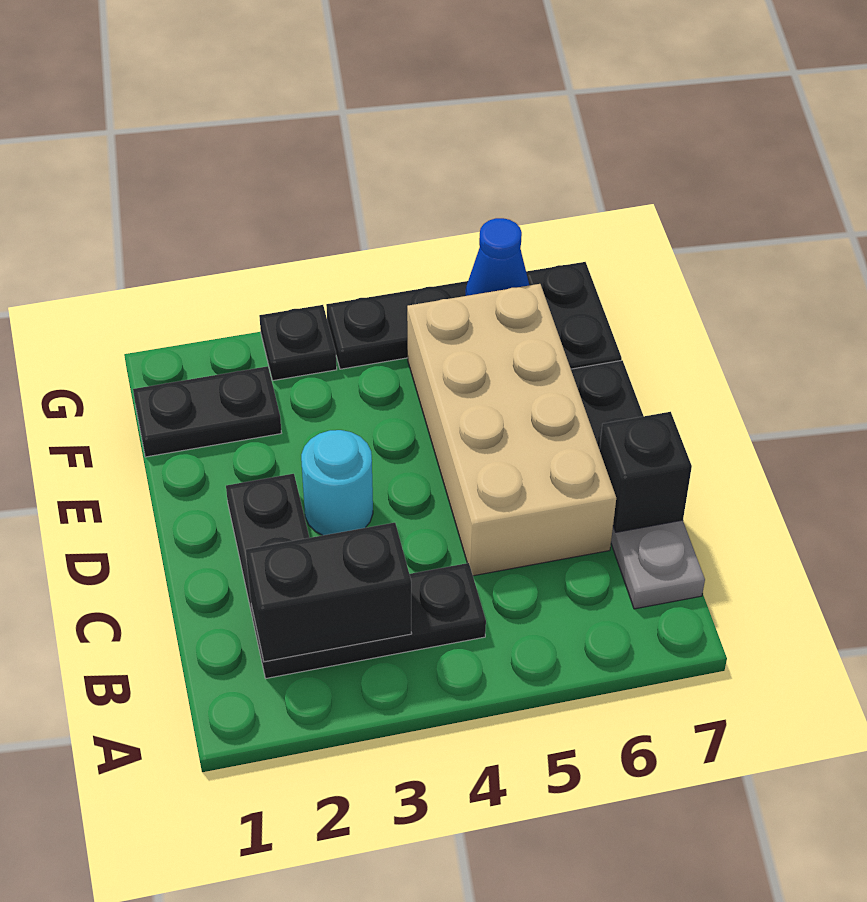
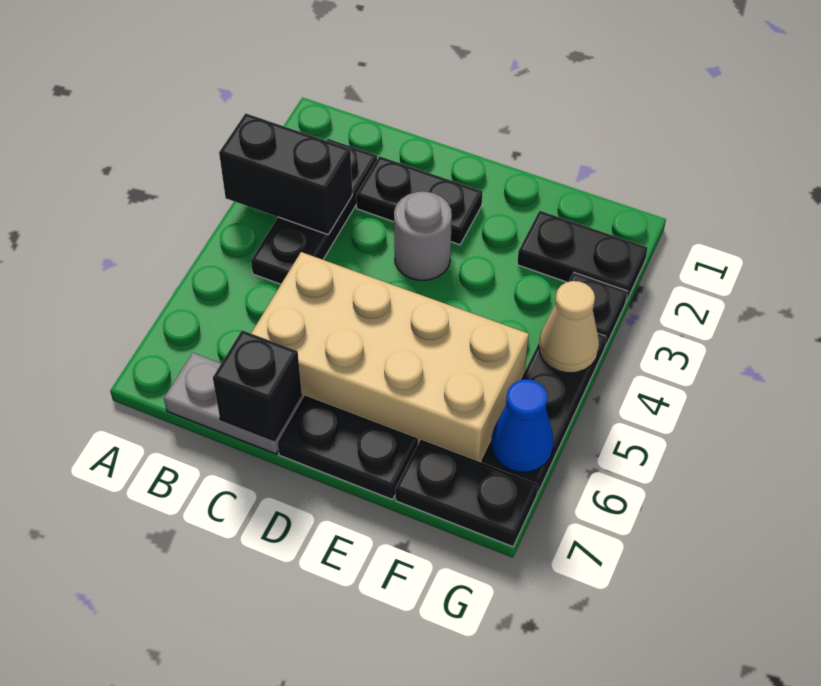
black brick B2:B3 level 2 -> black brick A3:B3 level 2
cyan round brick D3 level 1 -> grey round brick D3 level 1
black plate F1:F2 level 1 -> black plate F2:G2 level 1
none -> tan cone G4 level 2

